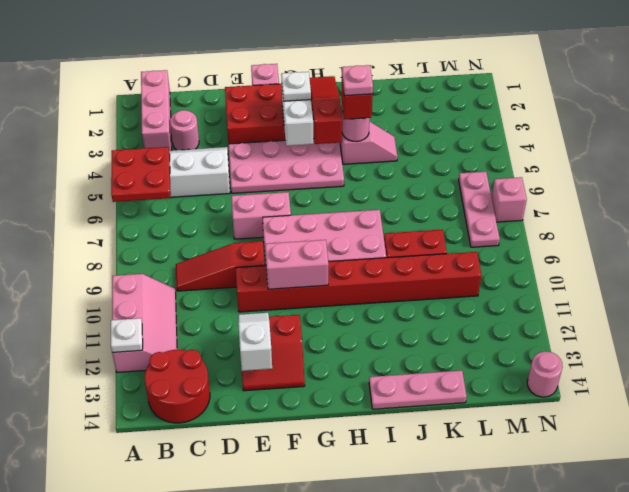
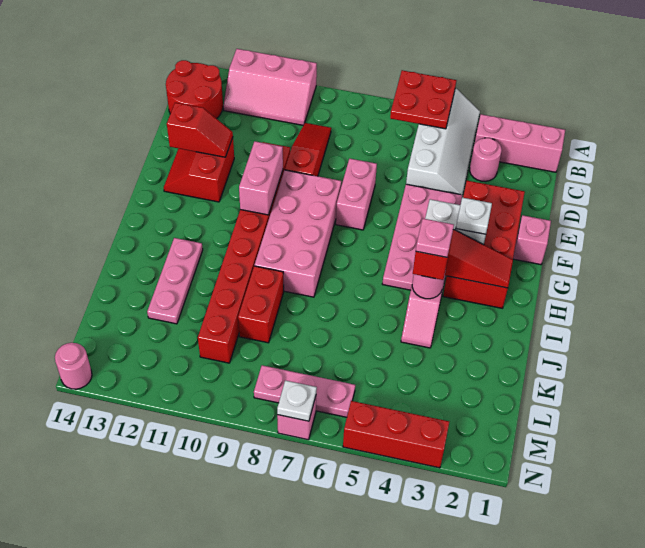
white plate A12 level 2 -> white plate N7 level 2
white slope E12:E13 level 2 top 13 -> red slope E12:E13 level 2 top 13
pink plate I14:K14 level 1 -> pink plate I12:K12 level 1
none -> red brick N3:N5 level 1

